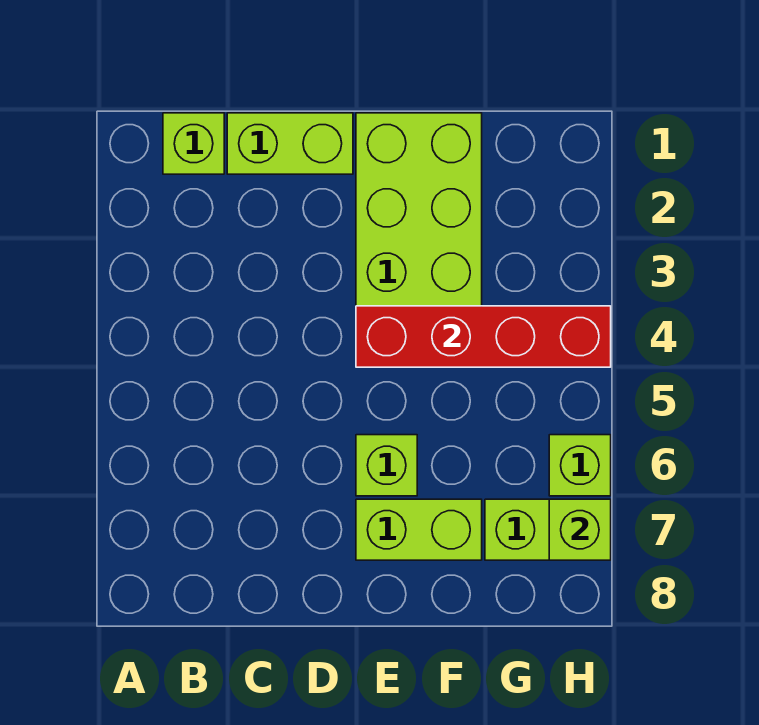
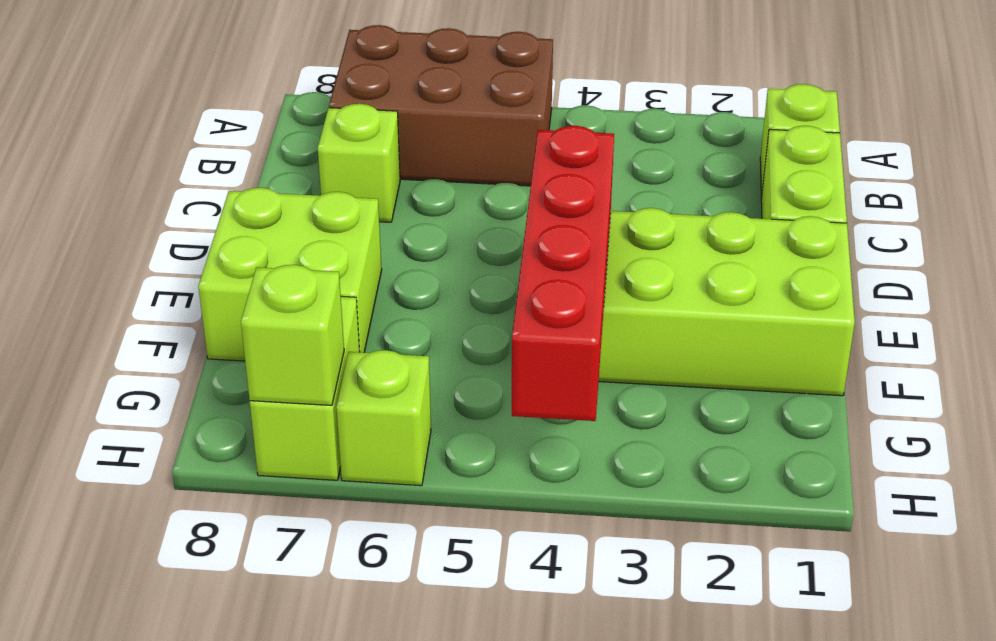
none -> brown brick A5:B7 level 1
lime brick E6 level 1 -> lime brick C7 level 1
lime brick E7:F7 level 1 -> lime brick E7:F8 level 1

